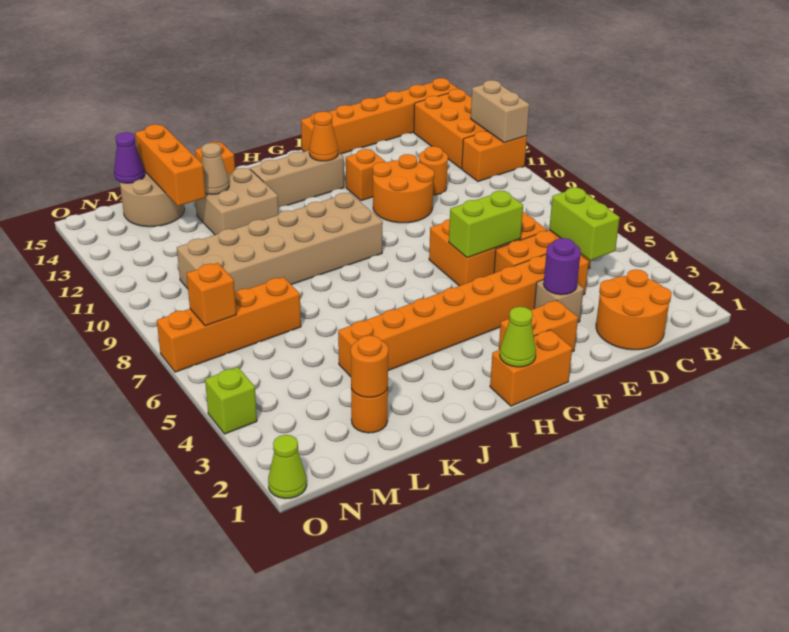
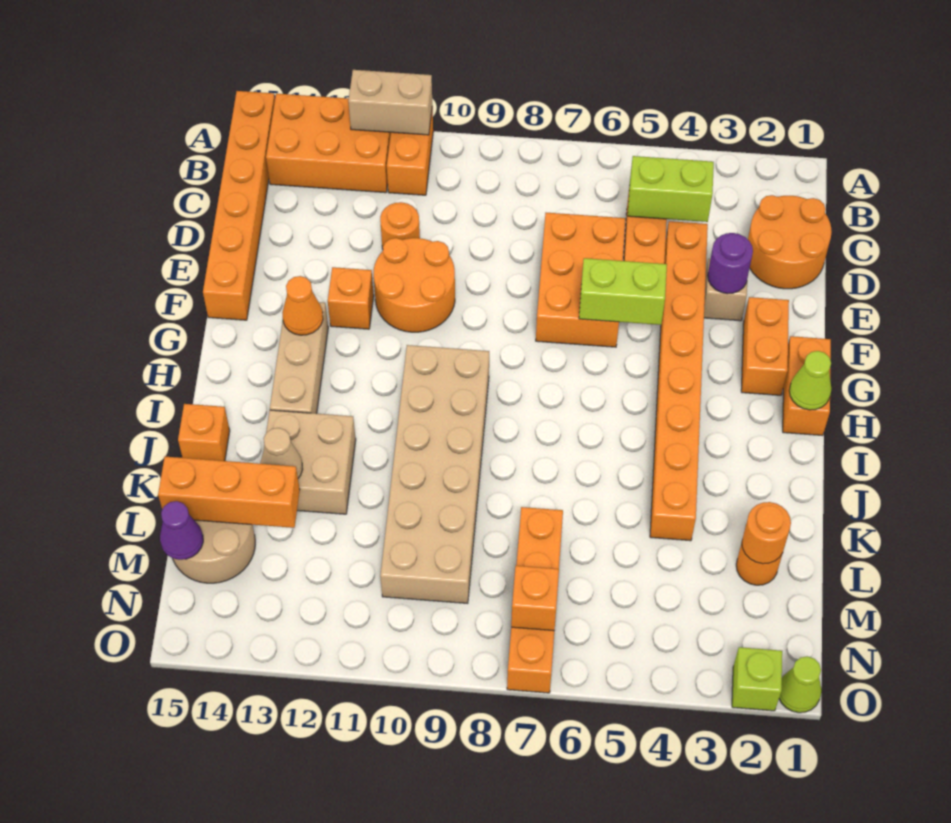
lime brick E6:F6 level 2 -> lime brick F5:F6 level 2
lime brick O4 level 1 -> lime brick O2 level 1

